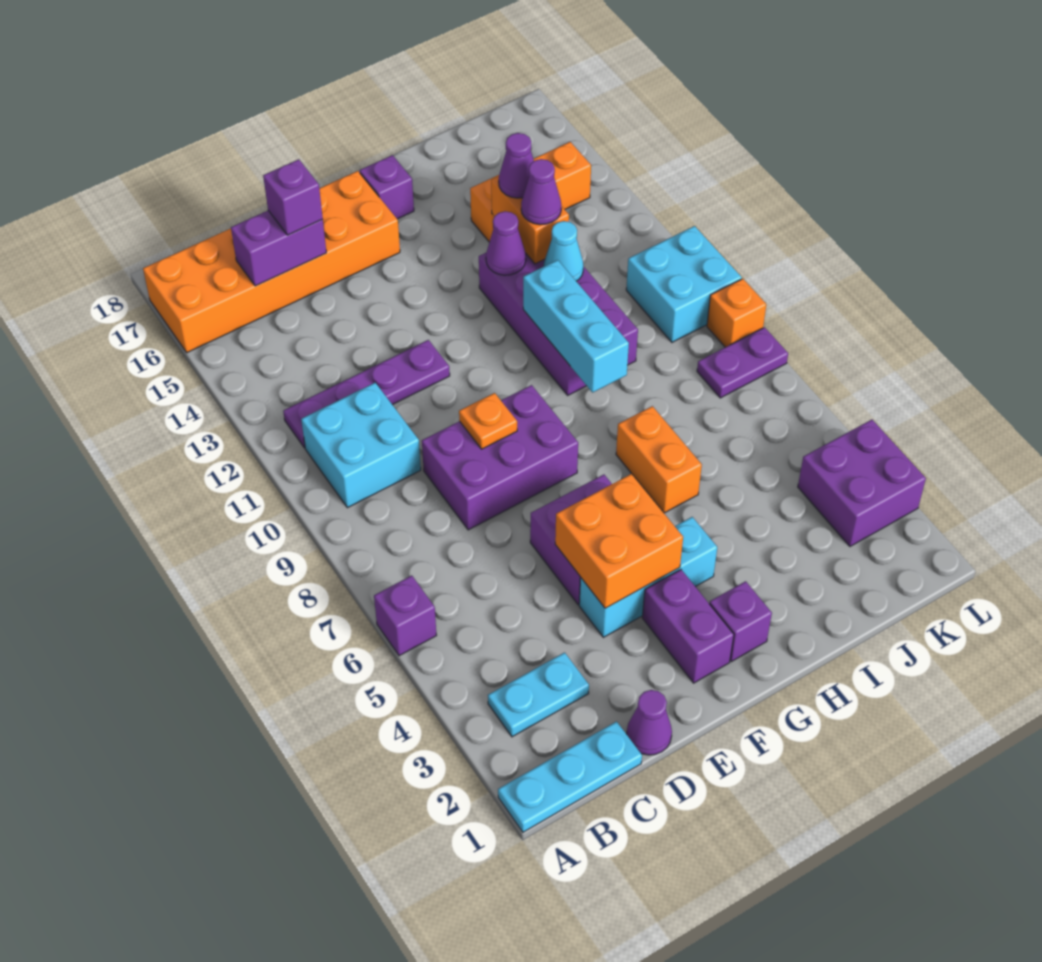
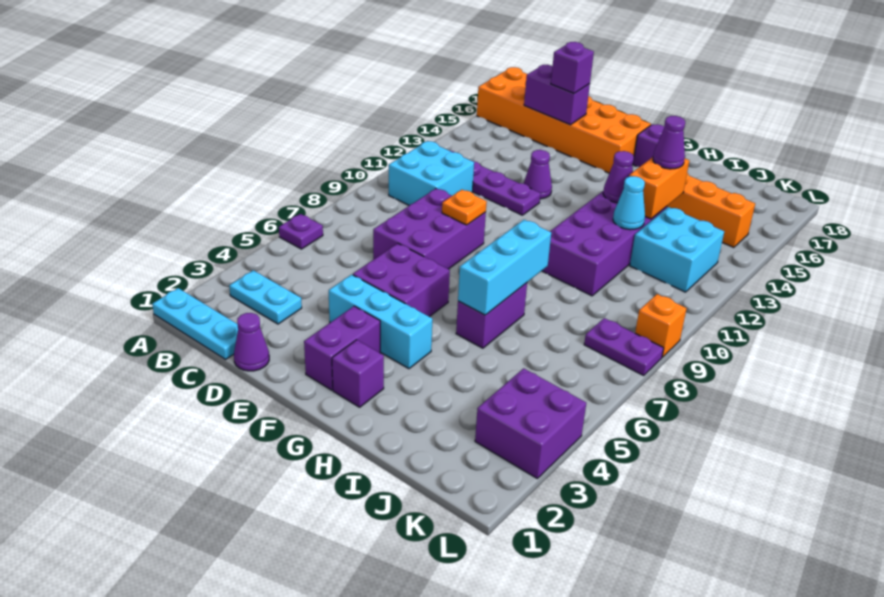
purple brick A6 level 1 -> purple plate A6 level 1
purple brick D8:F9 level 1 -> purple brick D7:E9 level 1
orange brick E4:F5 level 2 -> none
orange brick H6:H7 level 1 -> purple brick H6:H7 level 1
cyan brick H9:H11 level 2 -> cyan brick H6:H8 level 2
purple cone I13 level 3 -> purple cone E13 level 1
cyan brick K10:L11 level 1 -> cyan brick J12:K13 level 1

